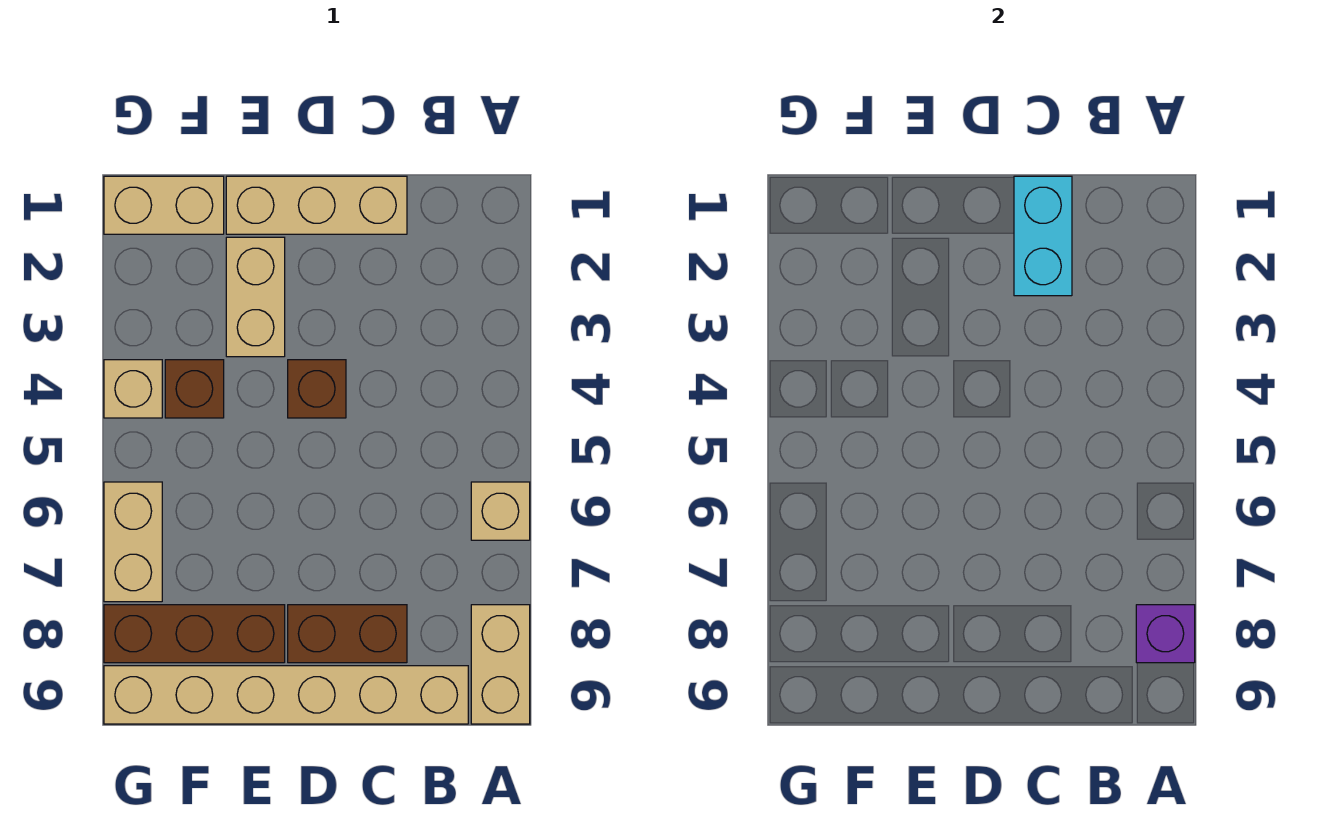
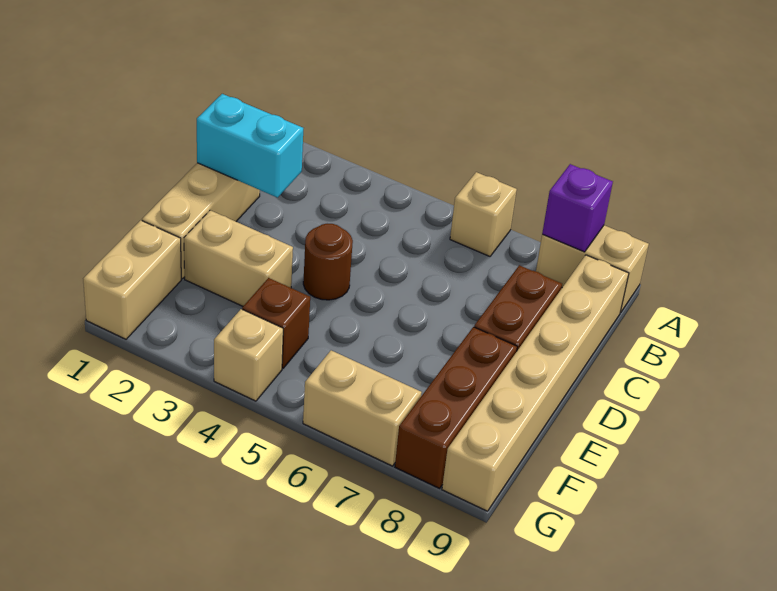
brown brick D4 level 1 -> brown round brick D4 level 1

